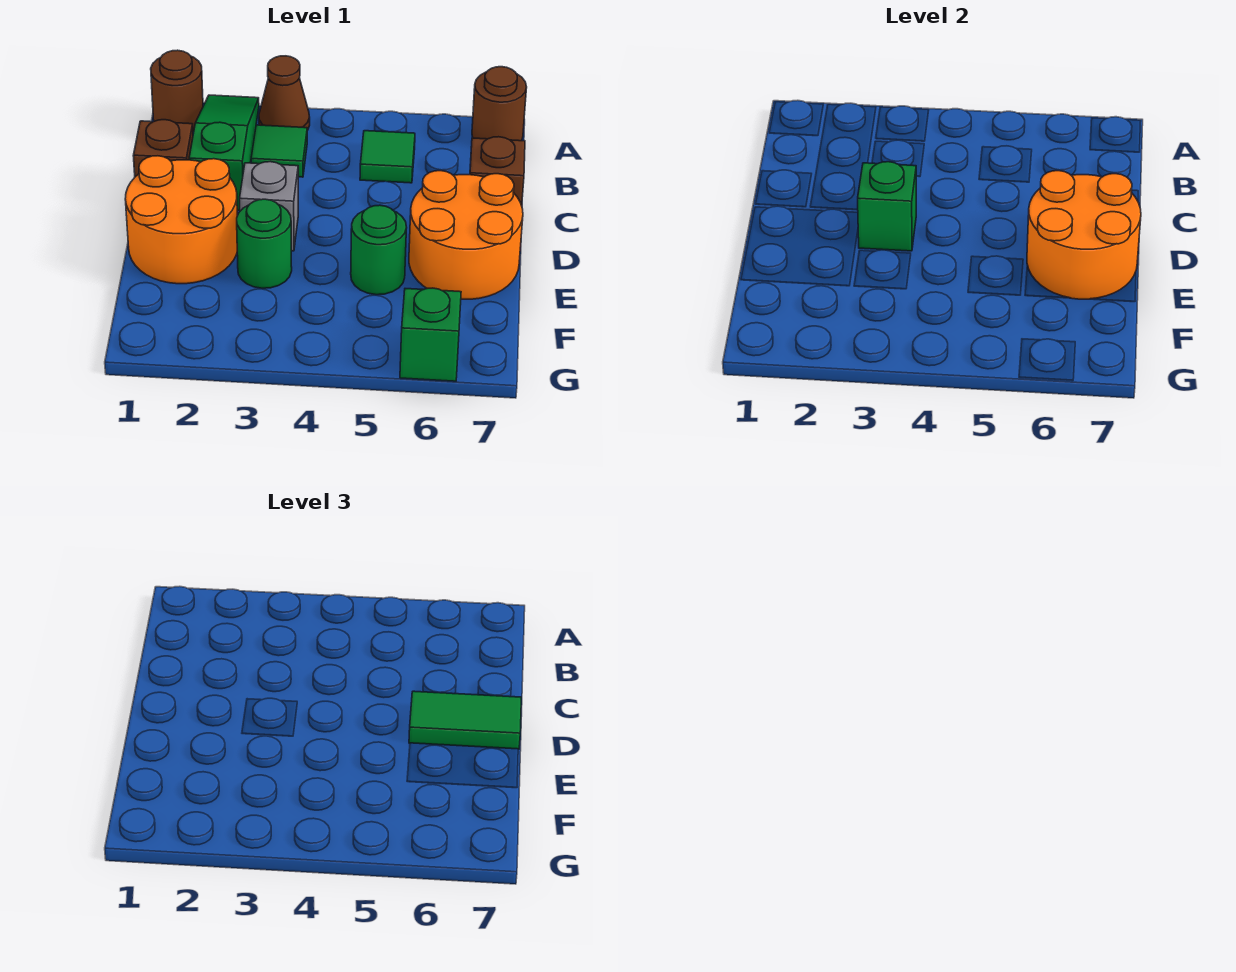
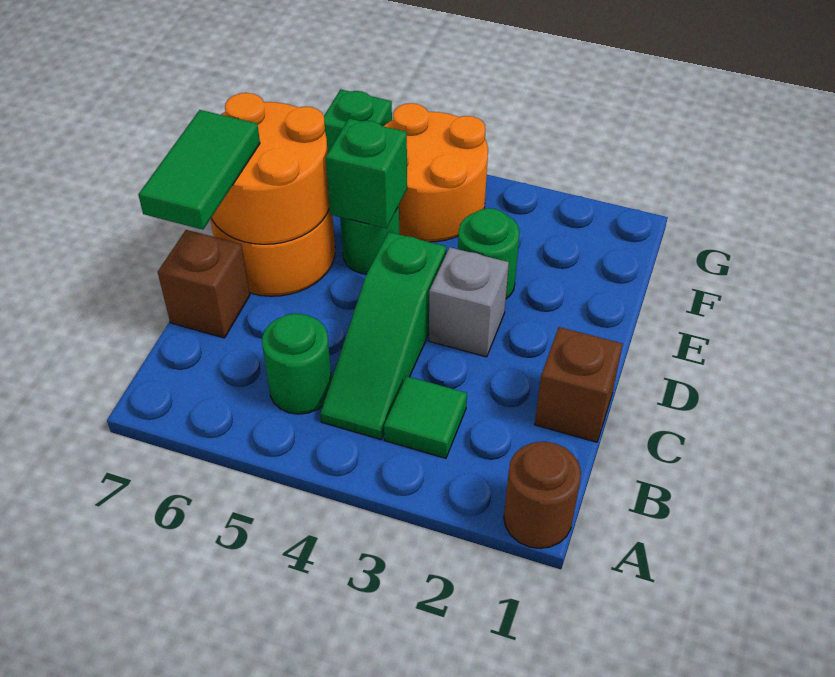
green slope A2:C2 level 1 top C -> green slope B4:D4 level 1 top D
brown cone A3 level 1 -> none
brown round brick A7 level 1 -> none
green tile B5 level 1 -> green round brick B5 level 1
orange round brick D1:E2 level 1 -> orange round brick F4:G5 level 1
green brick D3 level 2 -> green brick E5 level 2
green tile D6:D7 level 3 -> green tile C7:D7 level 3

